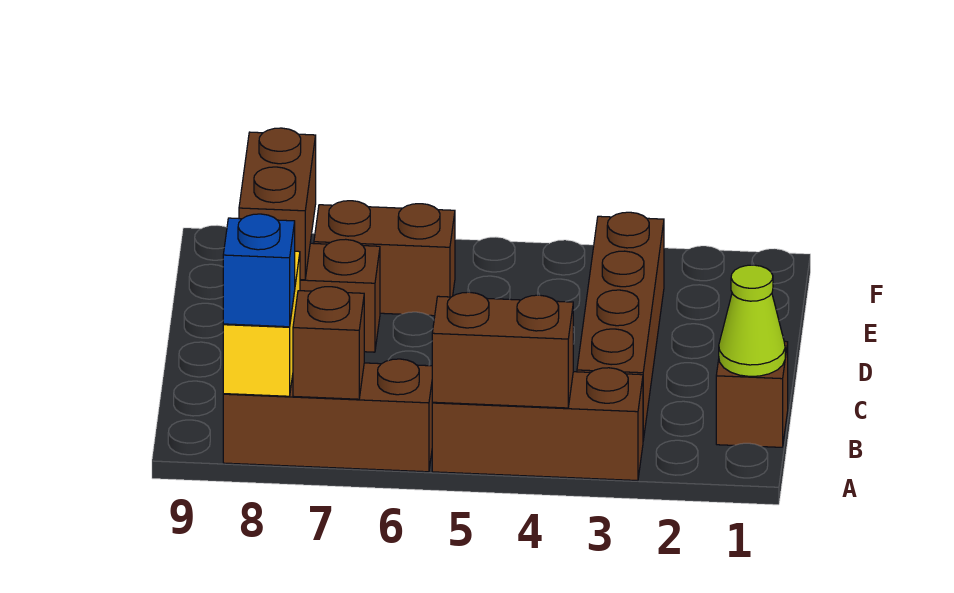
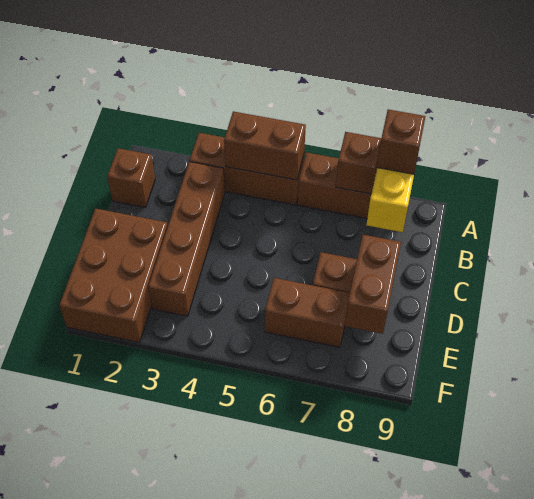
blue brick A8 level 3 -> brown brick A8 level 3
lime cone B1 level 2 -> none
none -> brown brick D1:F2 level 1

